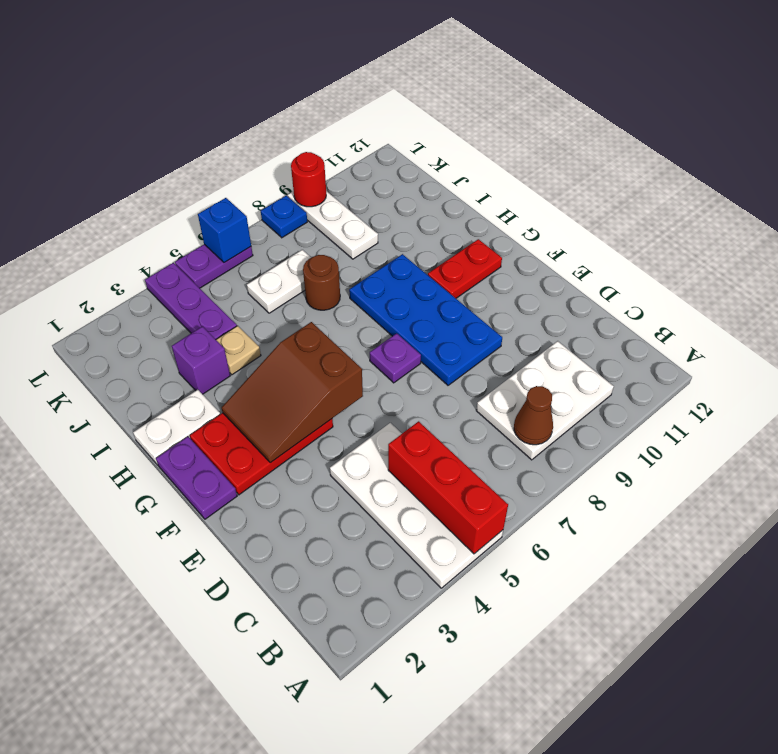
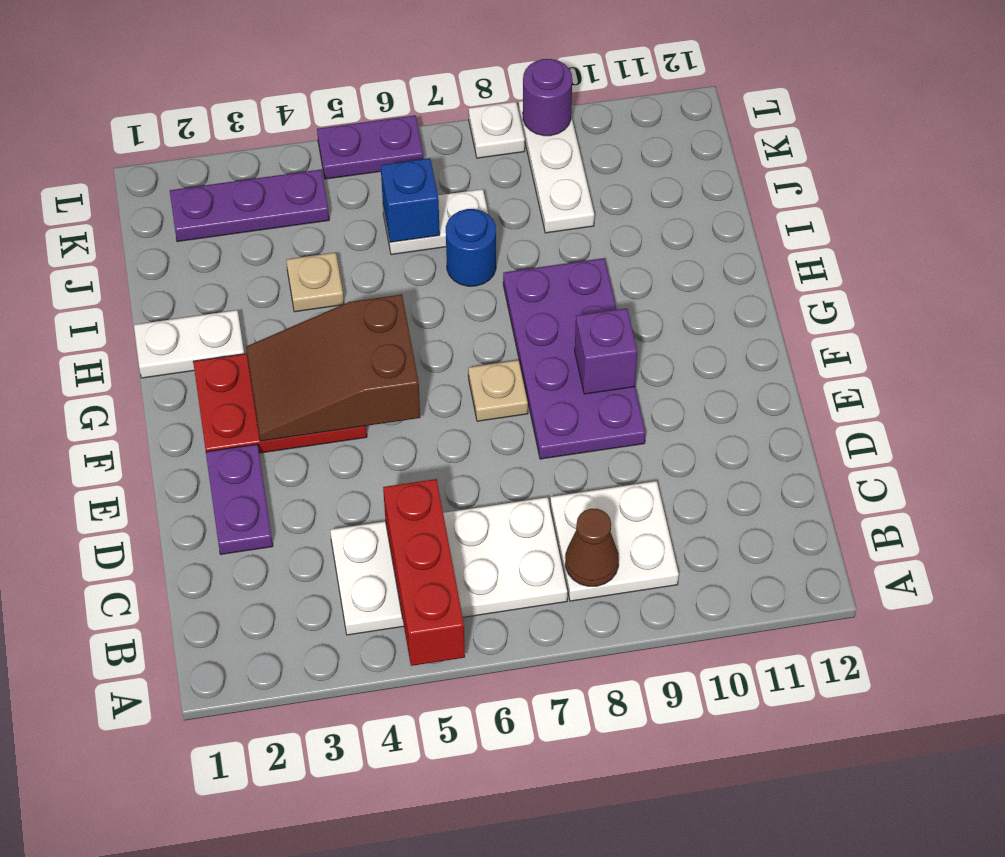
white plate A4:D5 level 1 -> white plate B4:C7 level 1
white plate B8:C10 level 1 -> white plate B8:C9 level 1
blue plate E8:H9 level 1 -> purple plate E8:H9 level 1
purple plate F1:G1 level 1 -> purple plate D2:E2 level 1
purple plate F7 level 1 -> tan plate F7 level 1
red plate G10:G11 level 1 -> none
purple brick I3 level 1 -> purple brick F9 level 2
brown round brick I7 level 1 -> blue round brick I7 level 1
purple plate J4:L4 level 1 -> purple plate K2:K4 level 1
blue brick L6 level 2 -> blue brick J6 level 2
blue plate L8 level 1 -> white plate L8 level 1
red round brick L9 level 2 -> purple round brick L9 level 2

